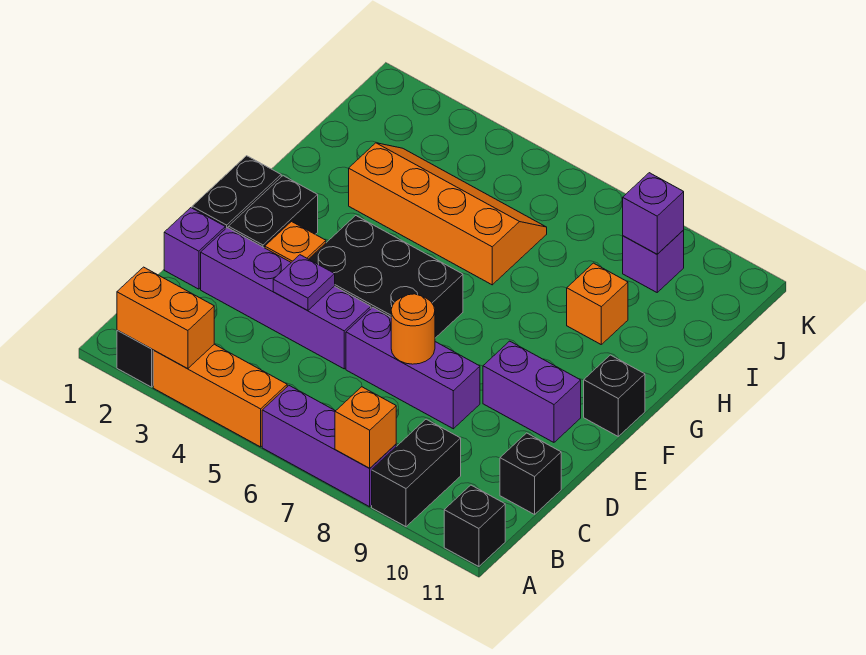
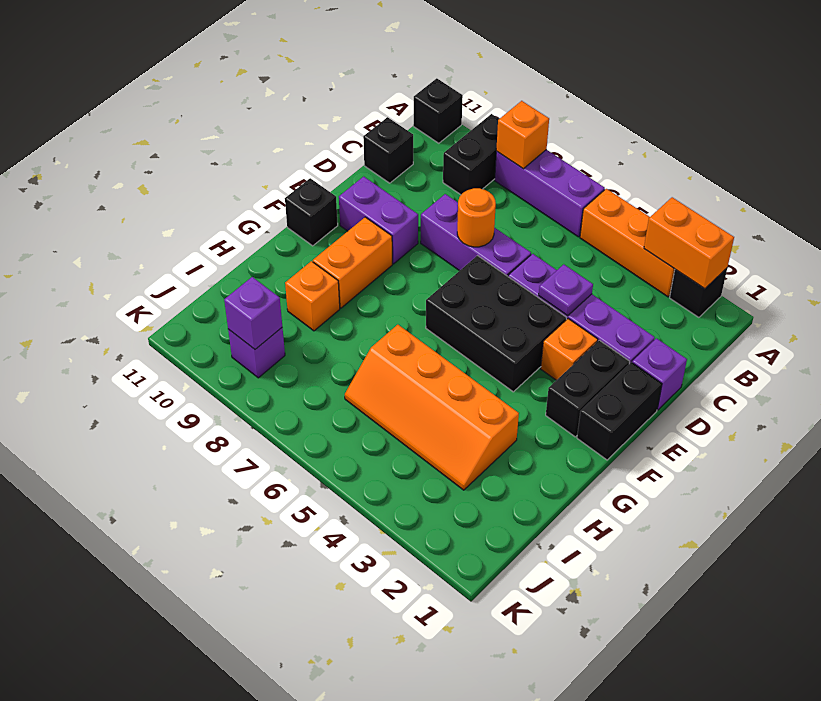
none -> orange brick F9:G9 level 1

